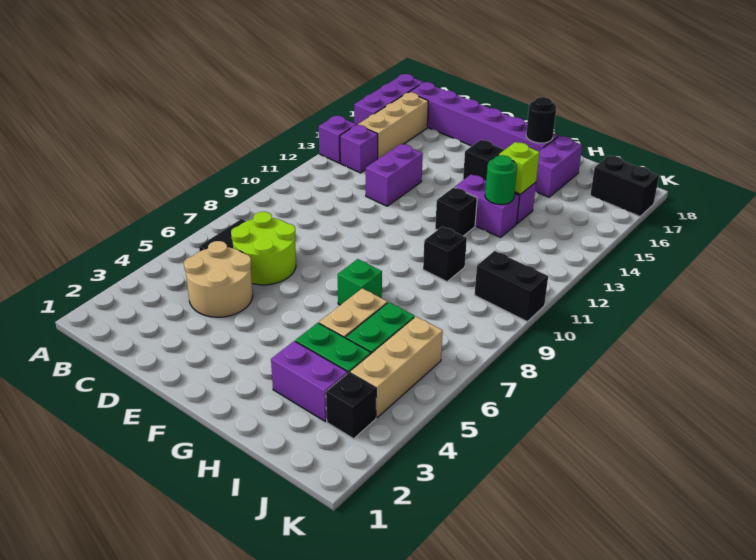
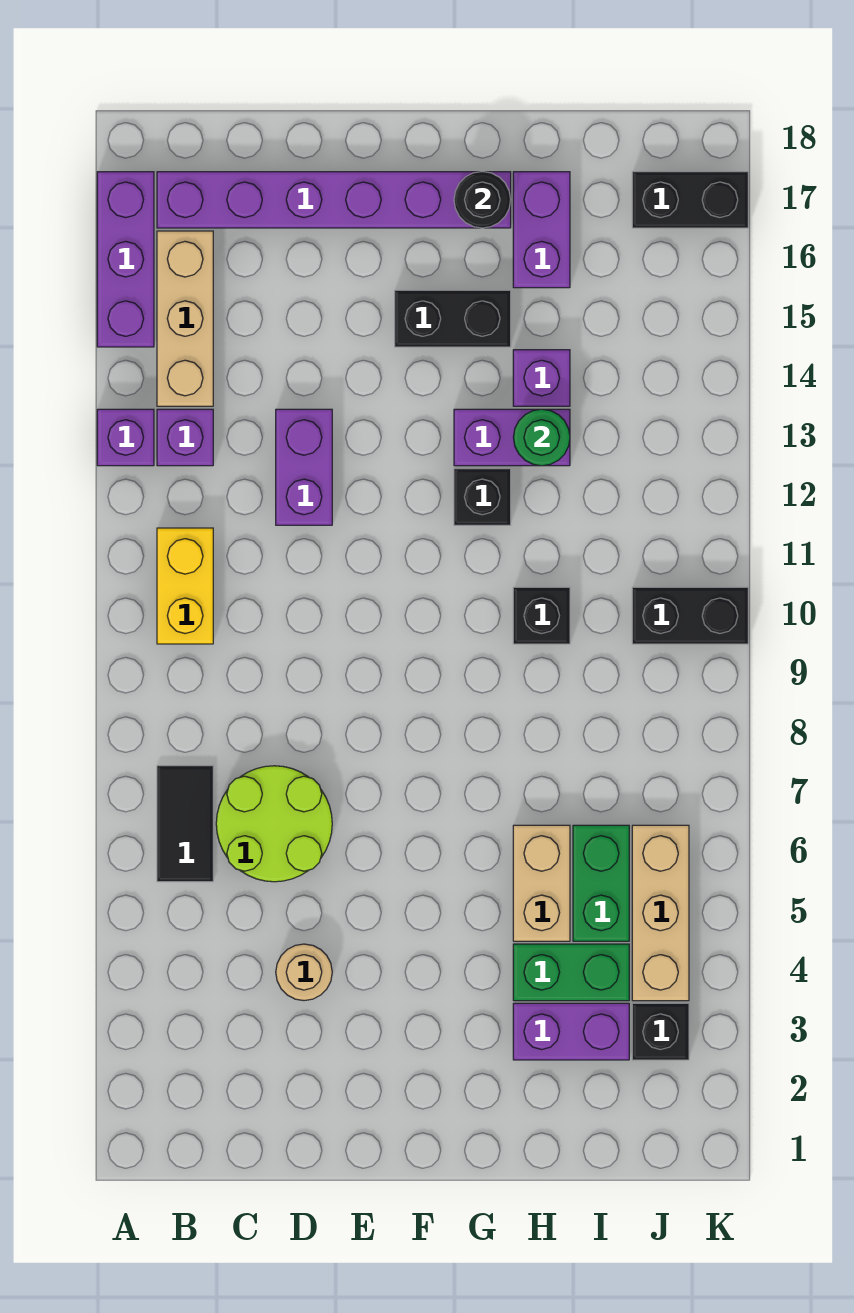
none -> yellow brick B10:B11 level 1
tan round brick C4:D5 level 1 -> tan round brick D4 level 1
green brick G7 level 1 -> none
lime brick H14 level 2 -> none

